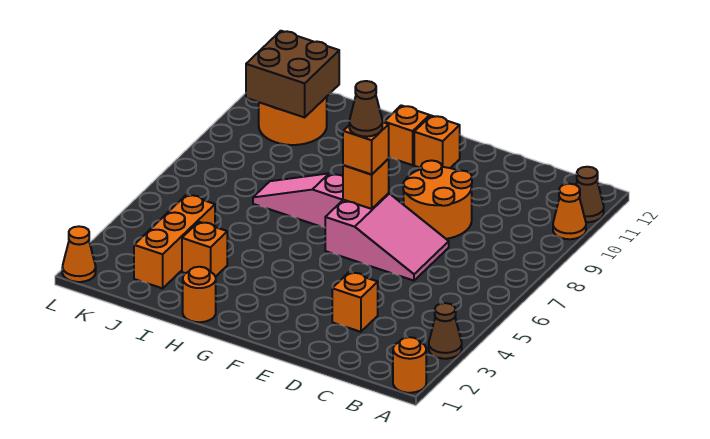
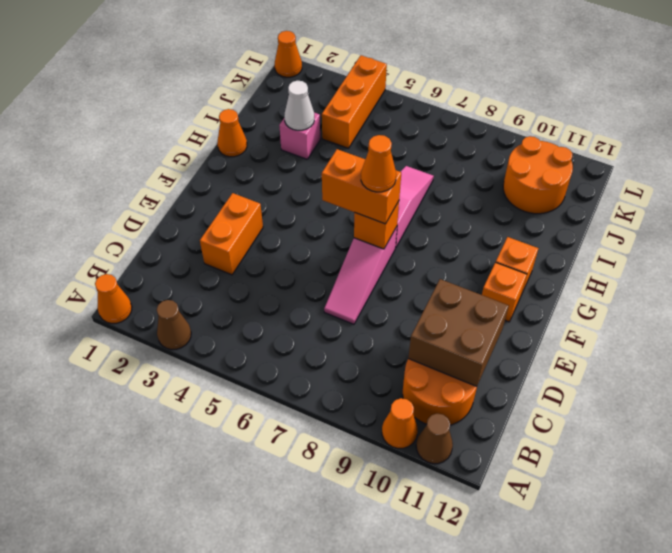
orange round brick A1 level 1 -> orange cone A1 level 1
orange brick D3 level 1 -> orange brick D3:E3 level 1
pink slope D6:F7 level 1 top F -> pink slope D7:F7 level 1 top F
orange round brick D8:E9 level 1 -> orange round brick B10:C11 level 1
orange brick F7 level 3 -> orange brick F6:F7 level 3
brown cone F7 level 4 -> orange cone F7 level 4
orange round brick H1 level 1 -> orange cone H1 level 1
orange brick I3 level 1 -> pink brick I3 level 1
none -> white cone I3 level 2
orange brick J2:J4 level 1 -> orange brick J4:L4 level 1
brown brick J10:K11 level 2 -> brown brick C10:D11 level 2

